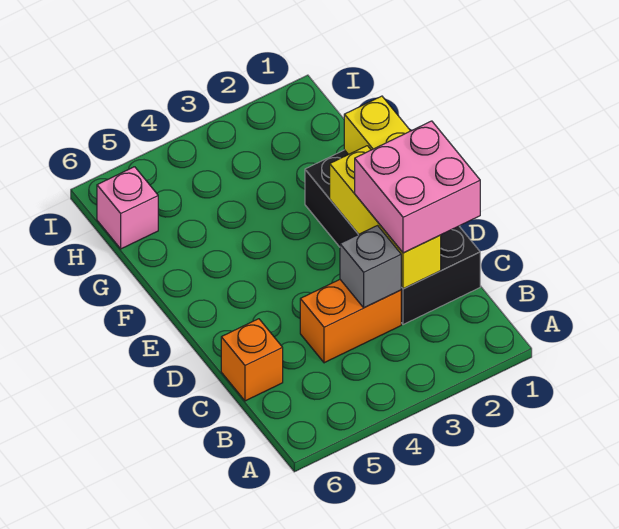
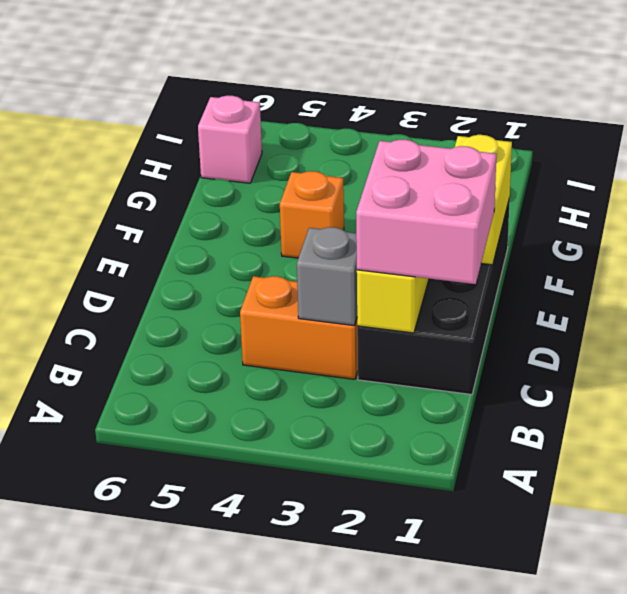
orange brick C6 level 1 -> orange brick F4 level 1

